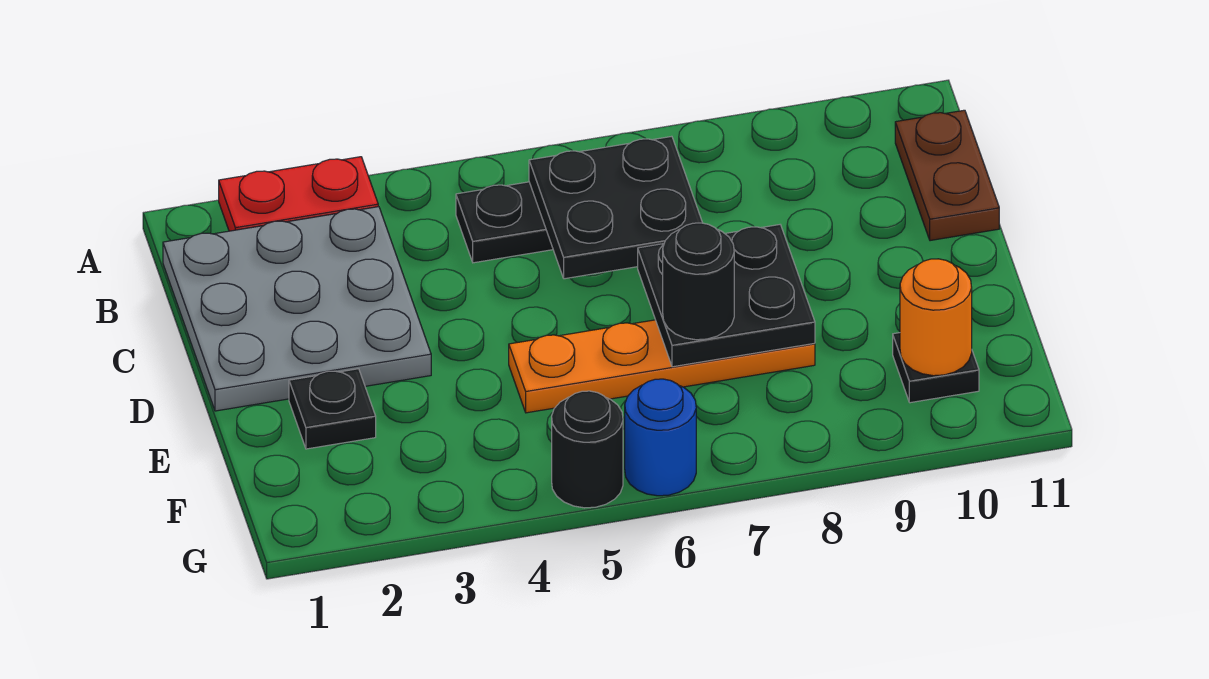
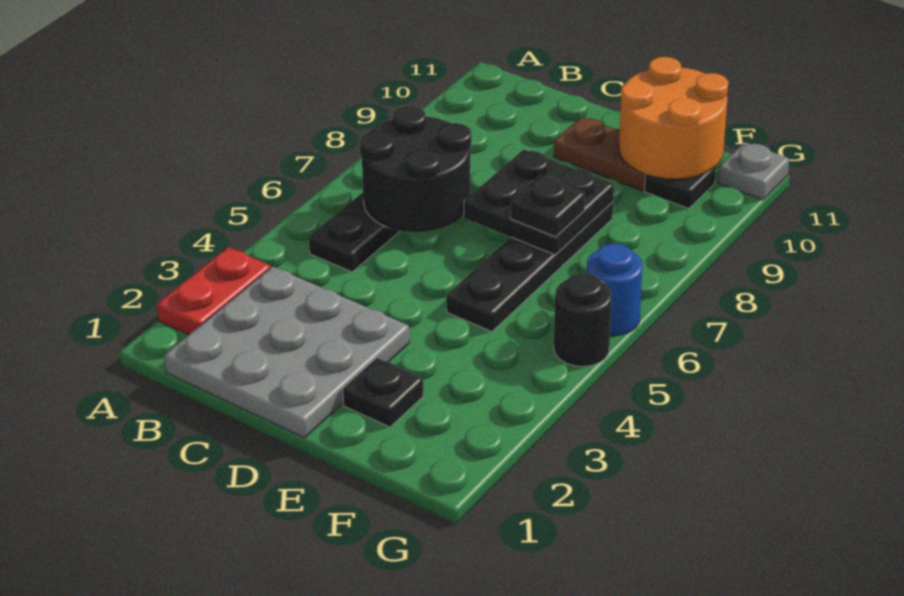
black plate B6:C7 level 2 -> black round brick B6:C7 level 2
brown plate B11:C11 level 1 -> brown plate D10:E10 level 1
orange plate E5:E8 level 1 -> black plate E5:E8 level 1
black round brick E7 level 3 -> black plate E7 level 3
orange round brick F10 level 2 -> orange round brick E10:F11 level 2
none -> grey plate G11 level 1

